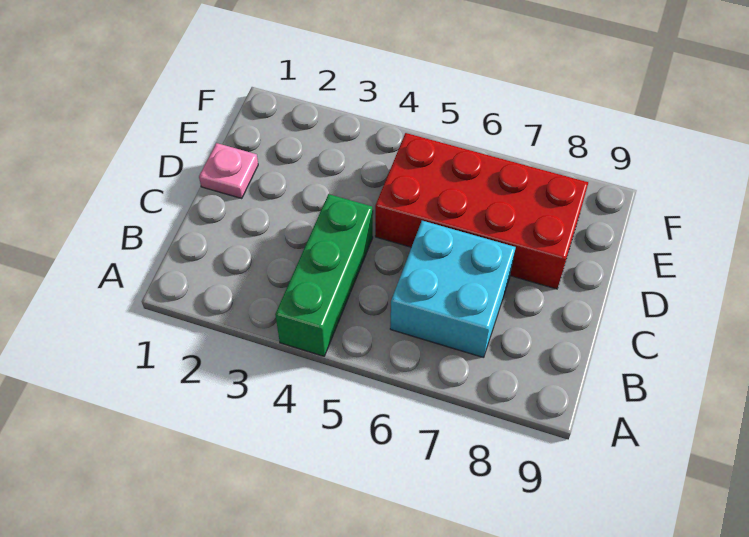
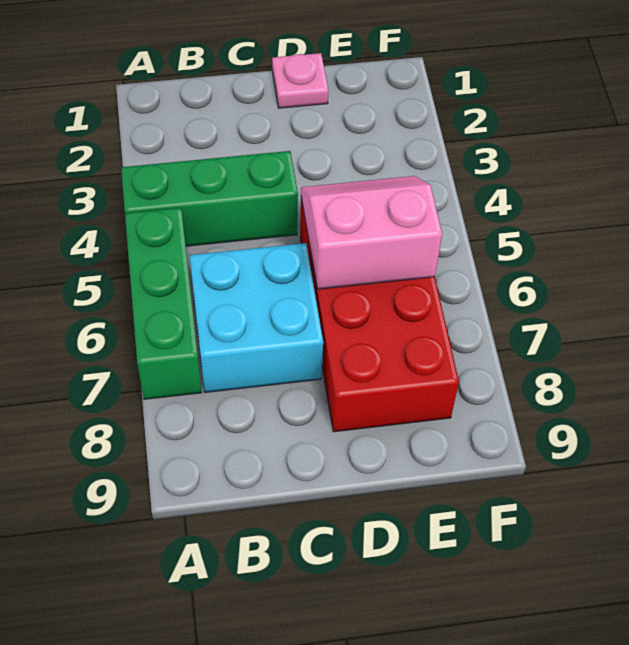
none -> green brick A5:A7 level 1
none -> pink slope D5:E6 level 2 top 6

